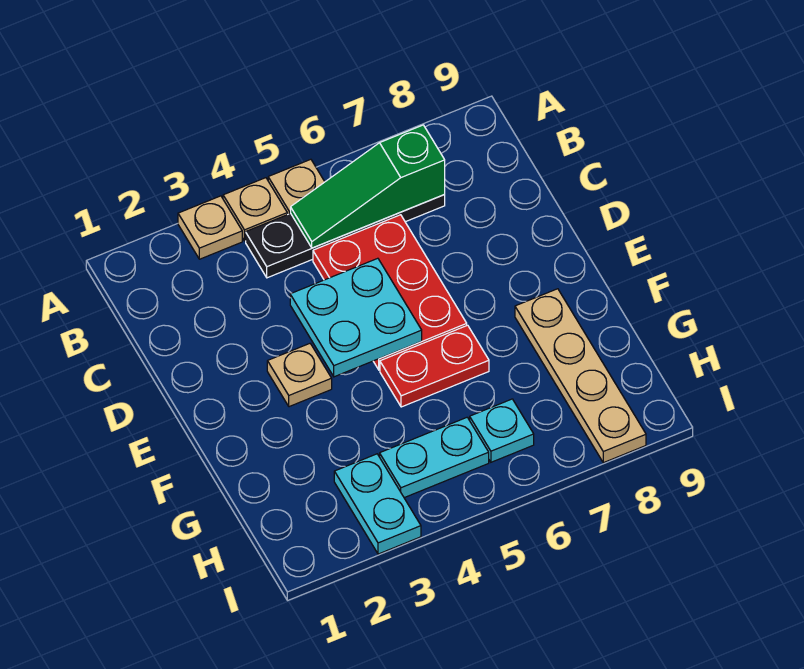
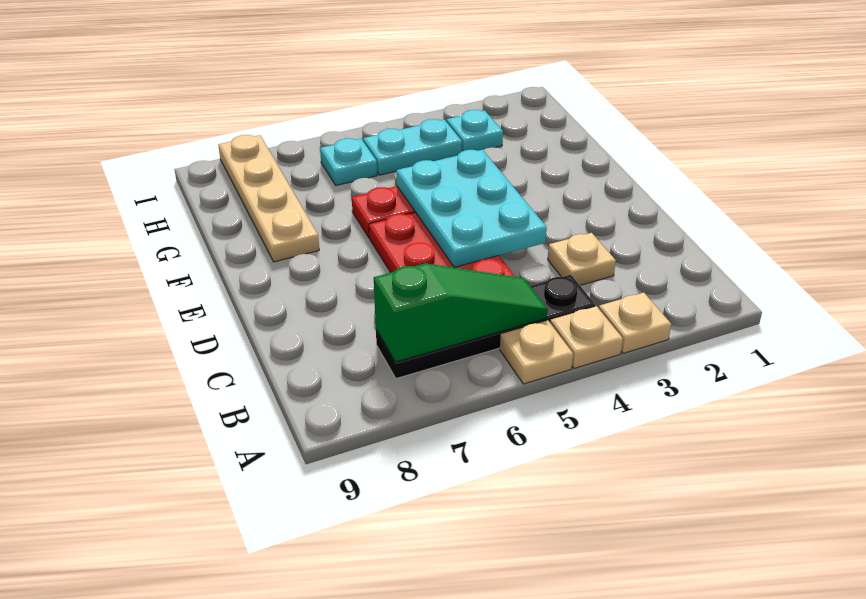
cyan plate D4:E5 level 2 -> cyan plate D4:F5 level 2
tan plate E3 level 1 -> tan plate C3 level 1
cyan plate H3:I3 level 1 -> cyan plate H3 level 1

